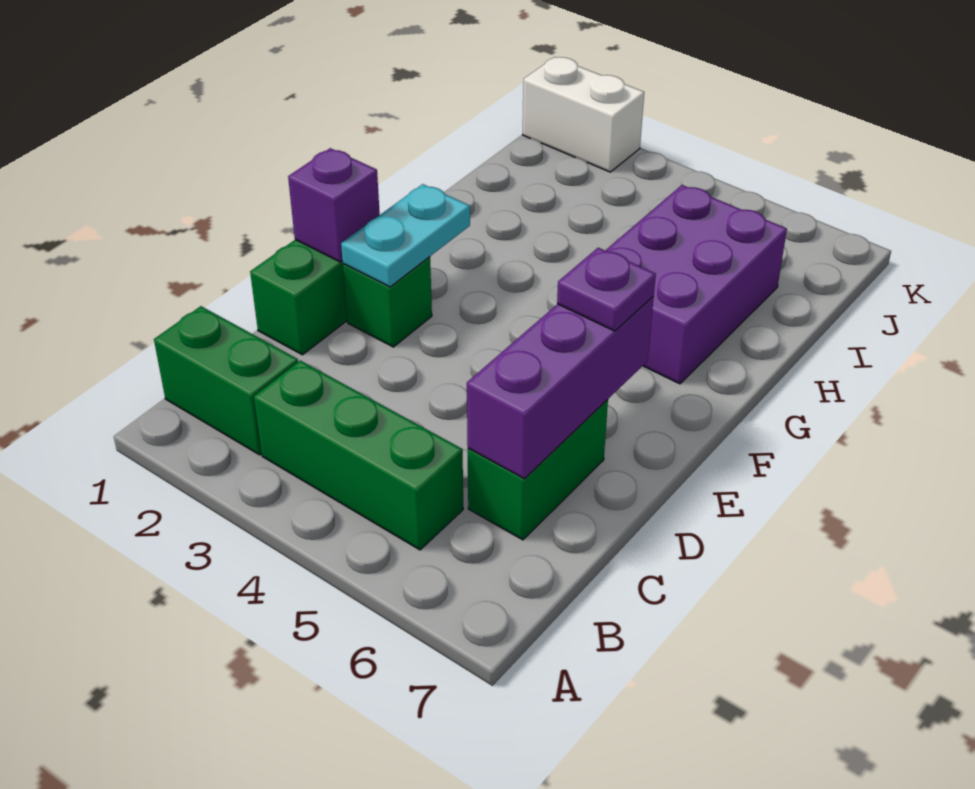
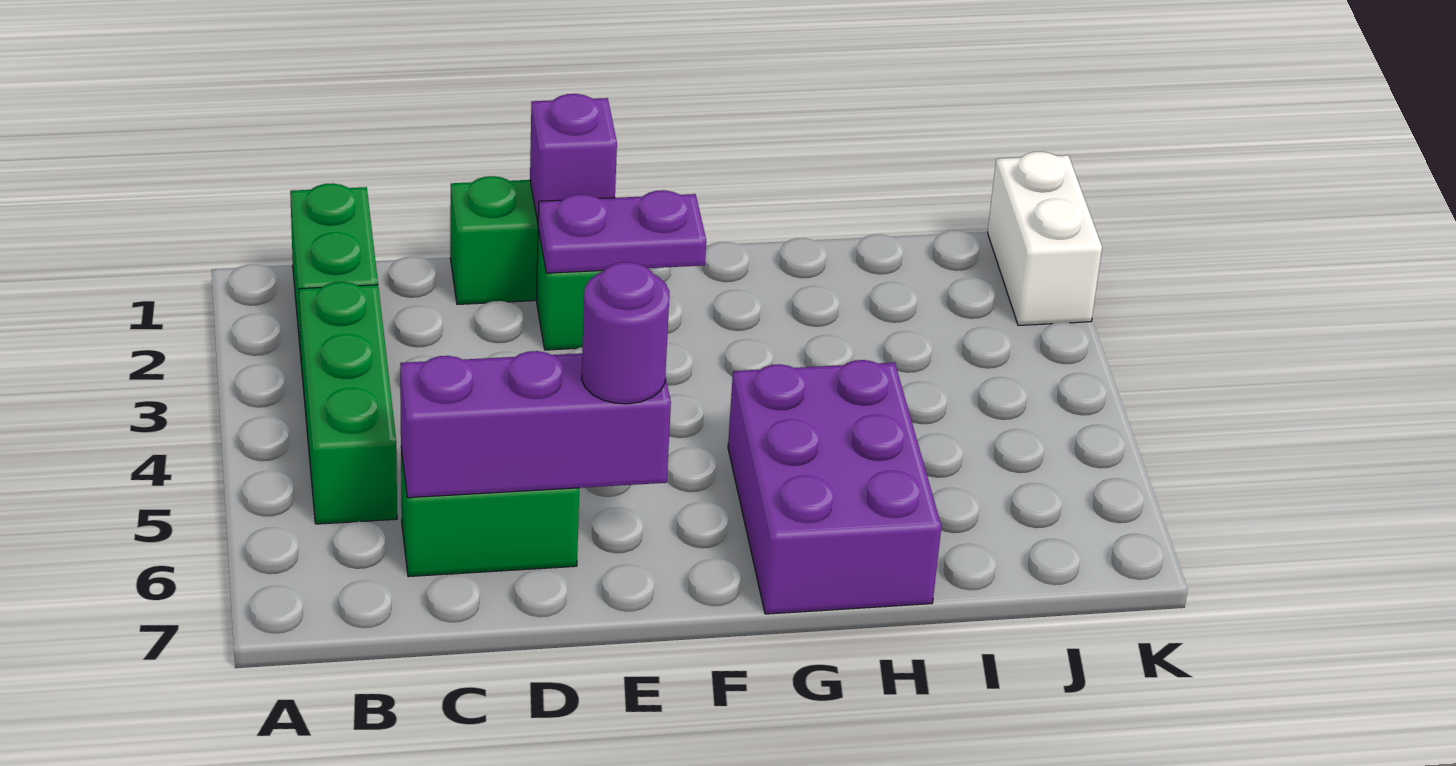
cyan plate E2:F2 level 2 -> purple plate E2:F2 level 2
purple plate E6 level 3 -> purple round brick E6 level 3
purple brick G5:I6 level 1 -> purple brick G5:H7 level 1

